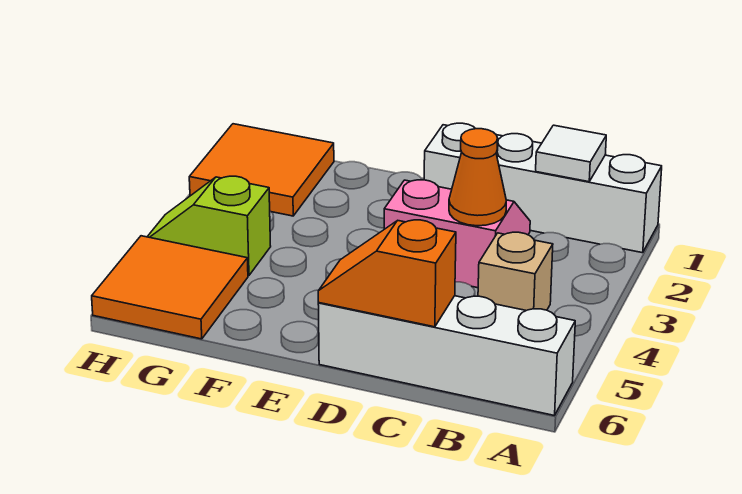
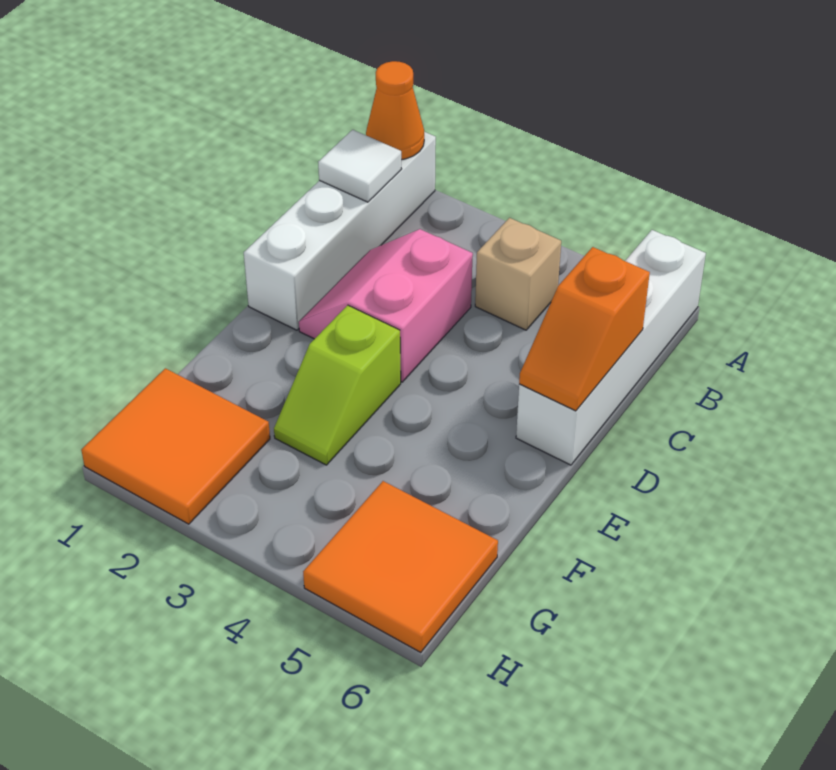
orange cone C3 level 2 -> orange cone A1 level 2
lime slope G4:H4 level 1 top G -> lime slope E3:F3 level 1 top E

